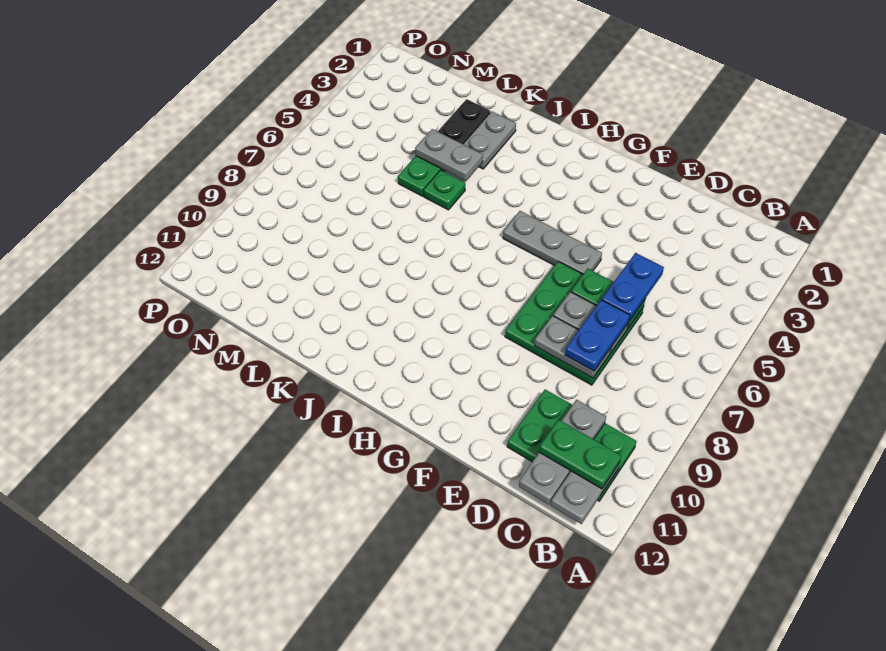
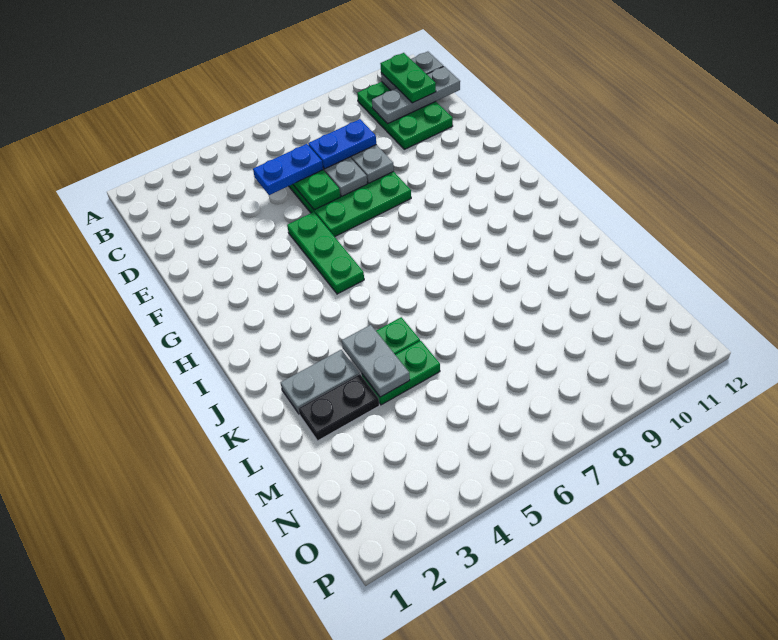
grey plate F5:H5 level 1 -> green plate F5:H5 level 1

